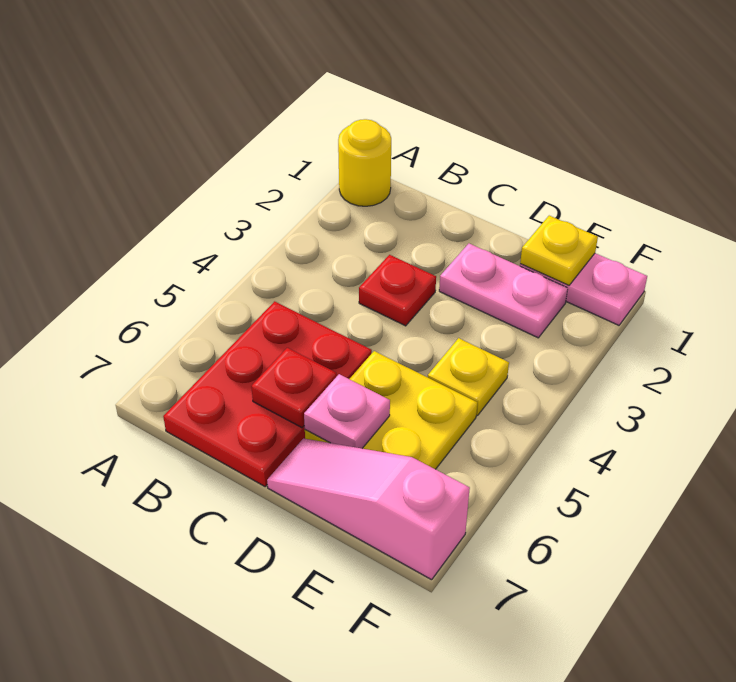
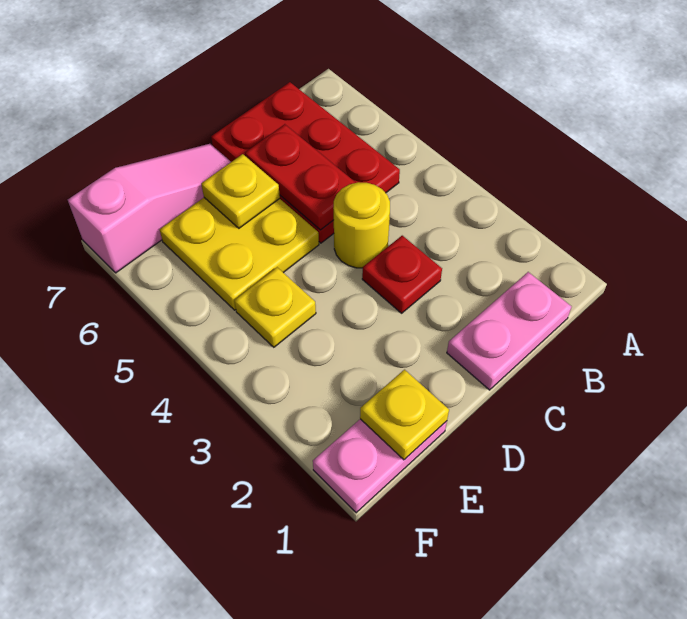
yellow round brick A1 level 1 -> yellow round brick C4 level 1
red plate C6 level 2 -> red plate C5:C6 level 2
pink plate D2:E2 level 1 -> pink plate B1:C1 level 1
pink plate D6 level 2 -> yellow plate D6 level 2

